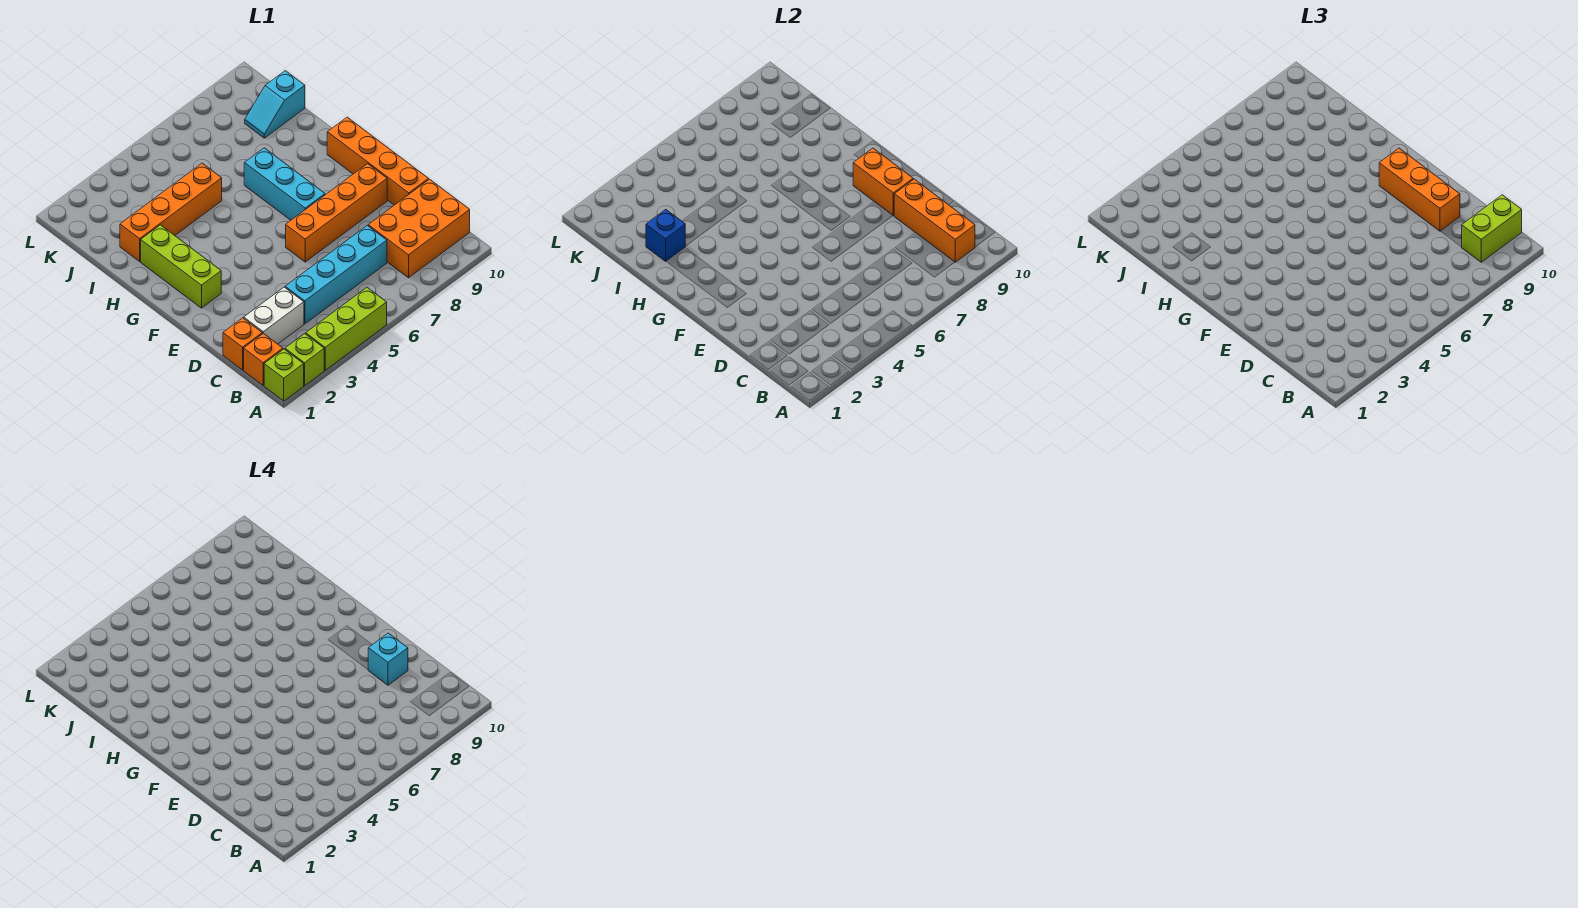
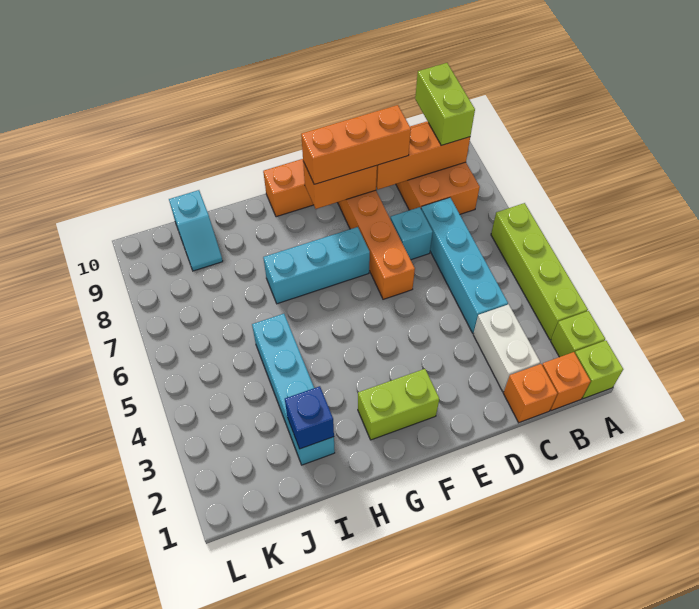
lime brick A3:A5 level 1 -> lime brick A3:A6 level 1
cyan brick D9 level 4 -> cyan brick D7 level 1
lime brick F2:H2 level 1 -> lime brick F2:G2 level 1
orange brick I2:I5 level 1 -> cyan brick I2:I5 level 1

